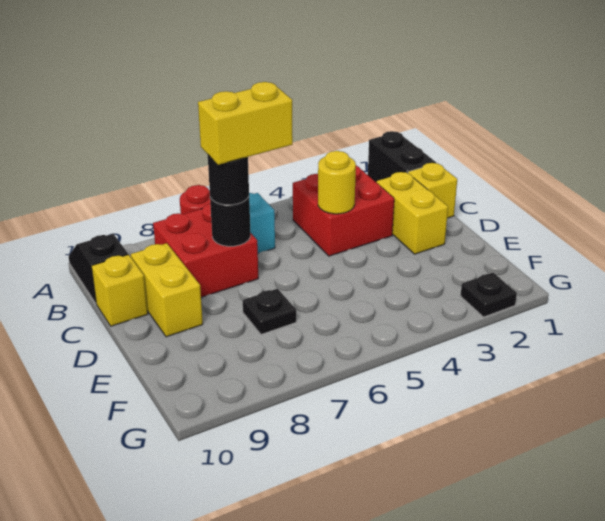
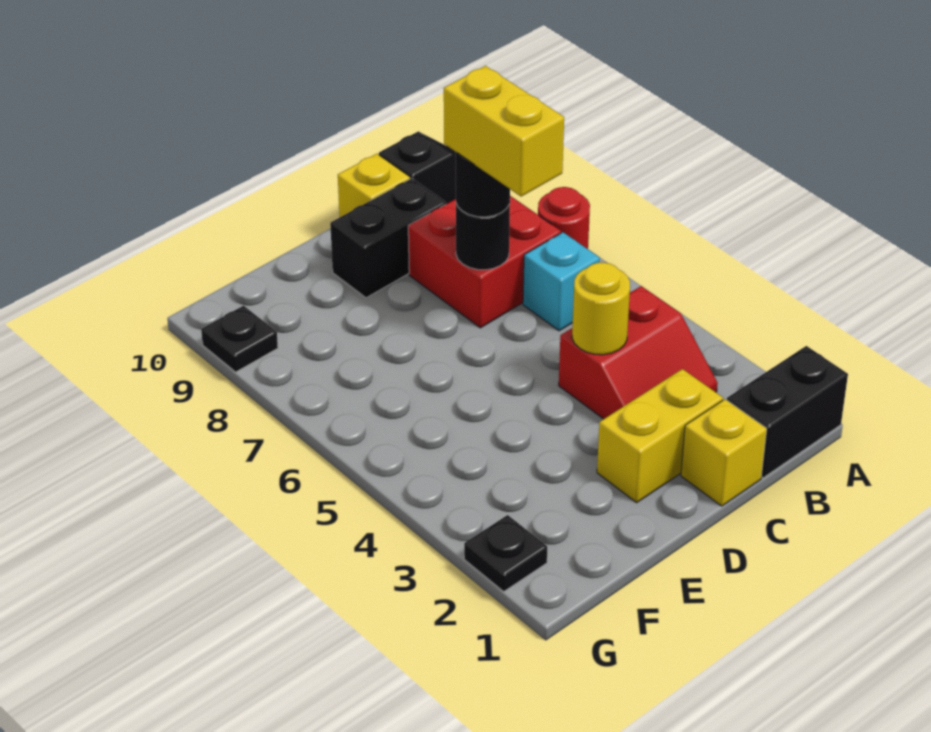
red brick B3:C4 level 1 -> red slope B3:C4 level 1 top 4
yellow brick C9:D9 level 1 -> black brick C9:D9 level 1
black plate E7 level 1 -> black plate G9 level 1

